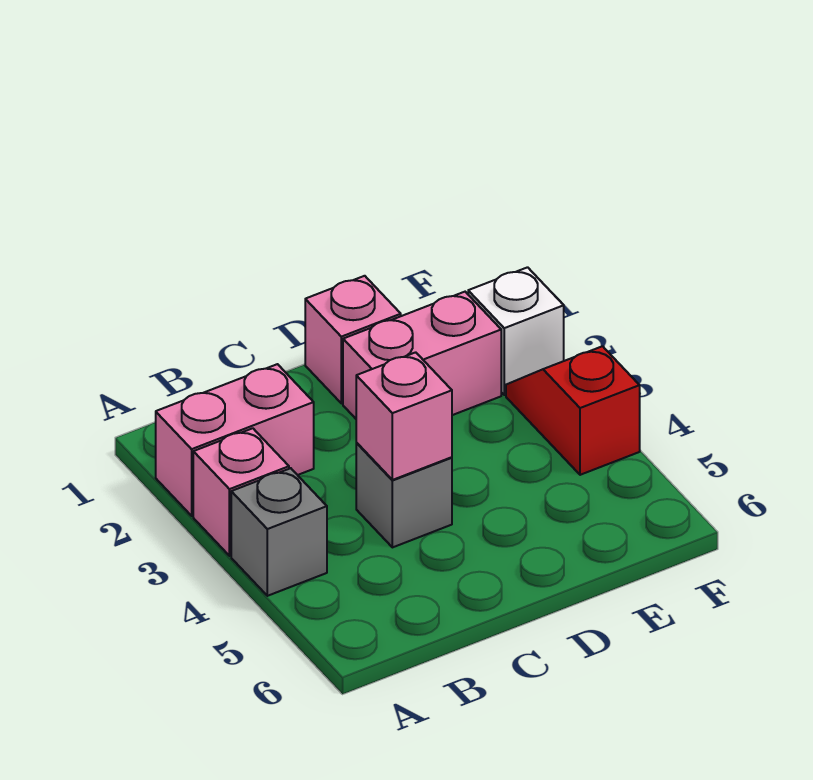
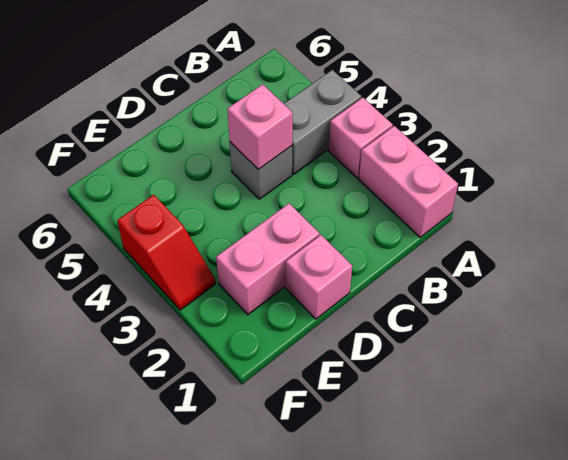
pink brick A2:B2 level 1 -> pink brick A1:A2 level 1
grey brick A4 level 1 -> grey brick A4:B4 level 1
white brick F2 level 1 -> none

